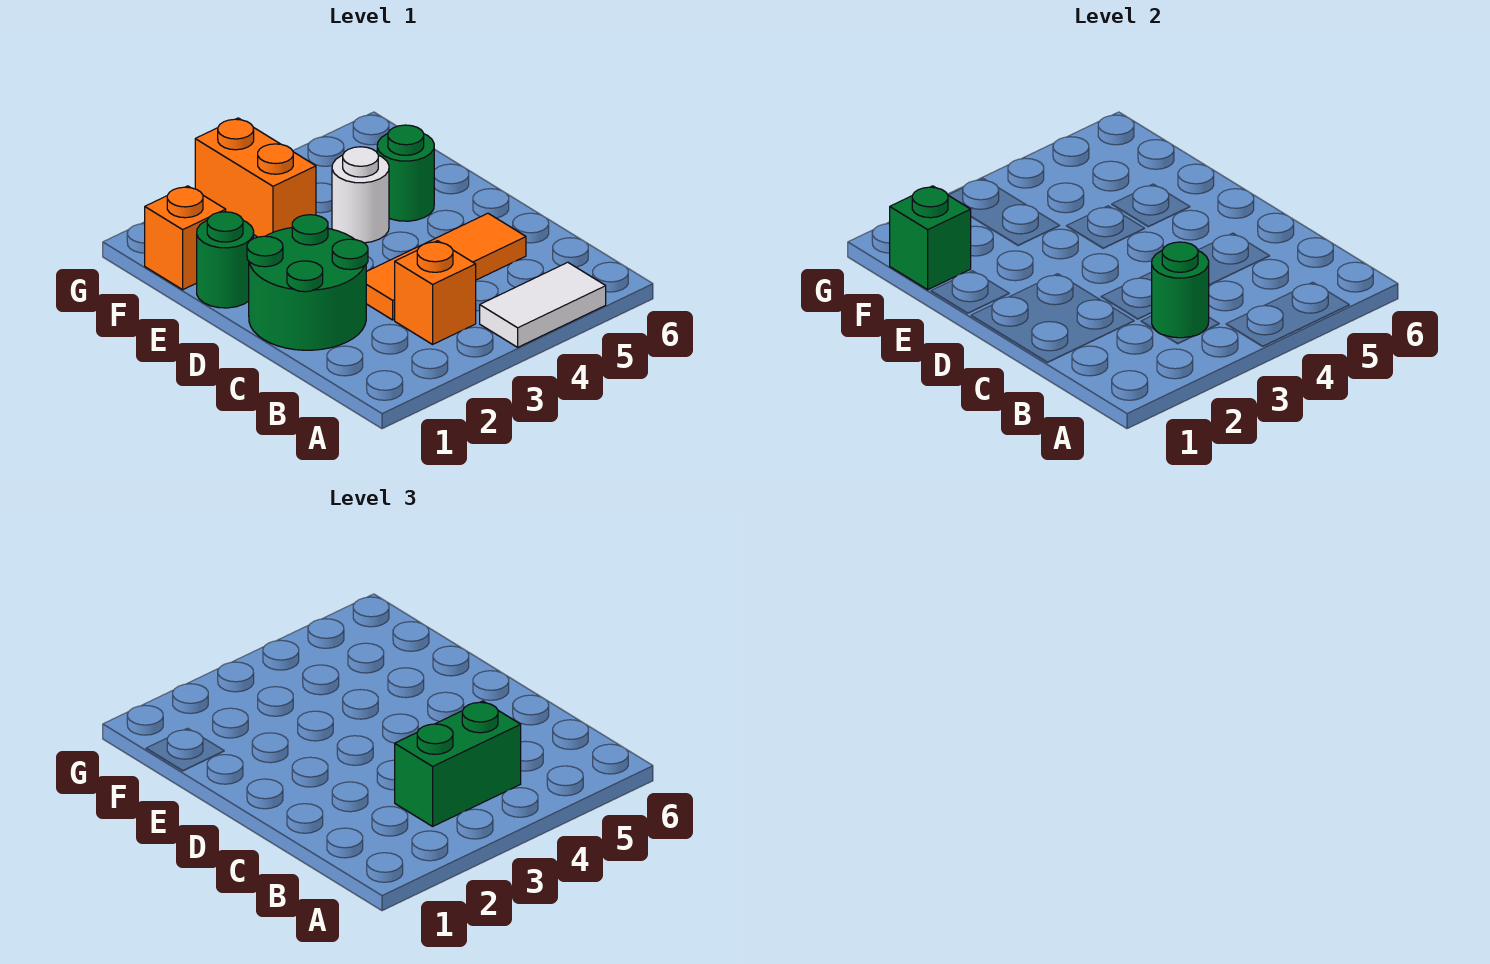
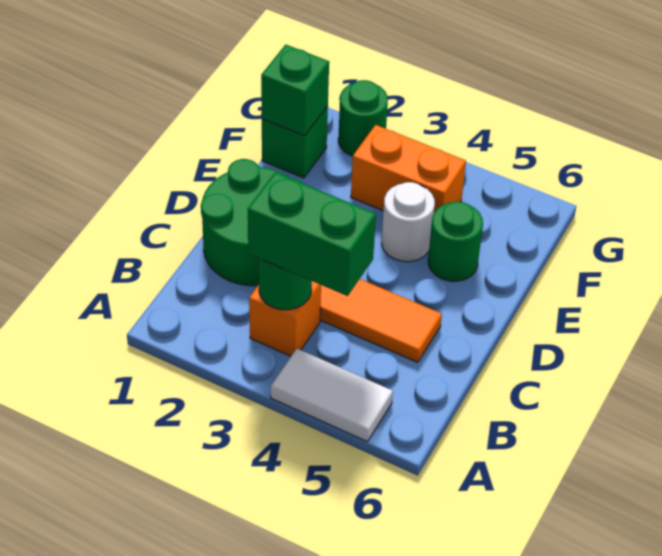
green round brick E1 level 1 -> green round brick G2 level 1
orange brick F1 level 1 -> green brick F1 level 1
orange brick F3:G3 level 1 -> orange brick F3:F4 level 1

